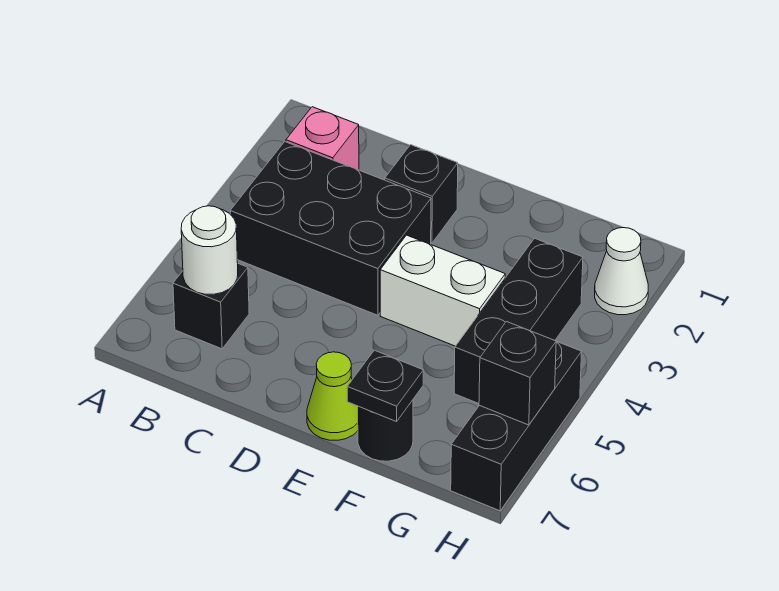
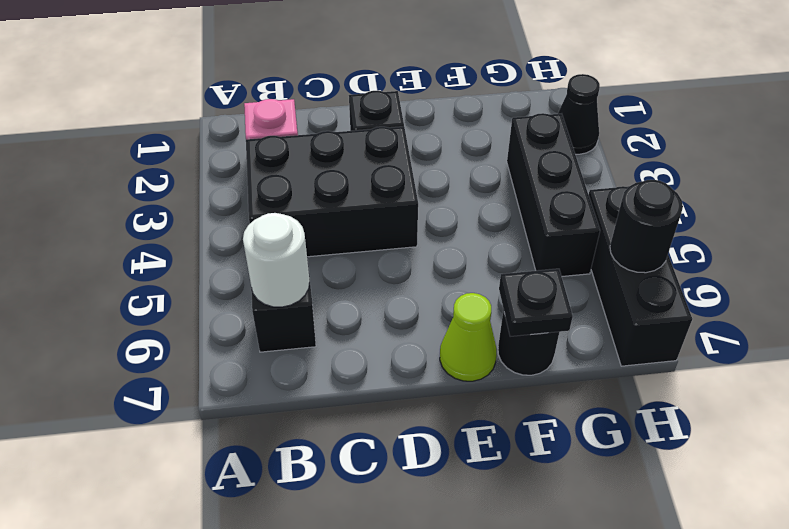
white brick E4:F4 level 1 -> none
white cone H2 level 1 -> black cone H2 level 1
black brick H6 level 2 -> black round brick H6 level 2

